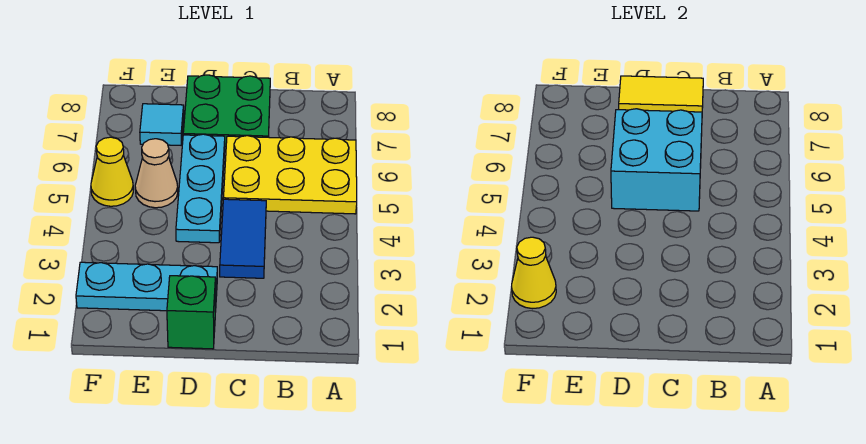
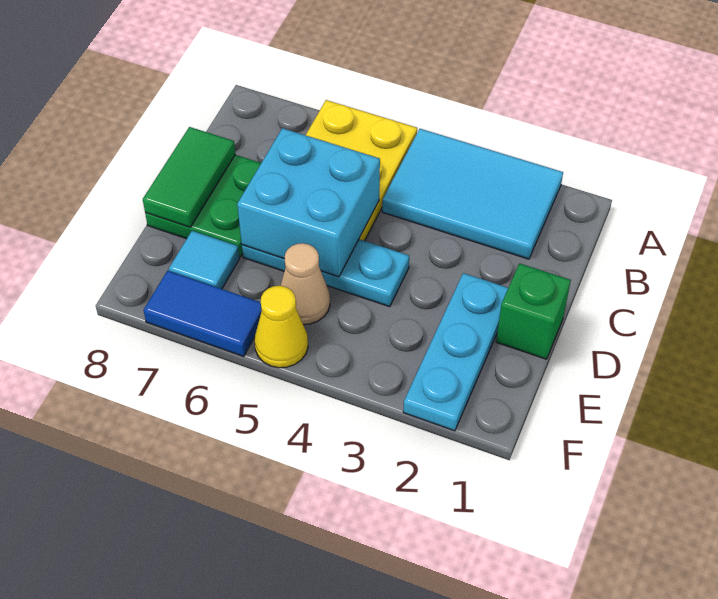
none -> cyan tile A2:B4 level 1
blue tile C3:C4 level 1 -> blue tile F6:F7 level 1
yellow tile C8:D8 level 2 -> green tile C8:D8 level 2
yellow cone F2 level 2 -> none

